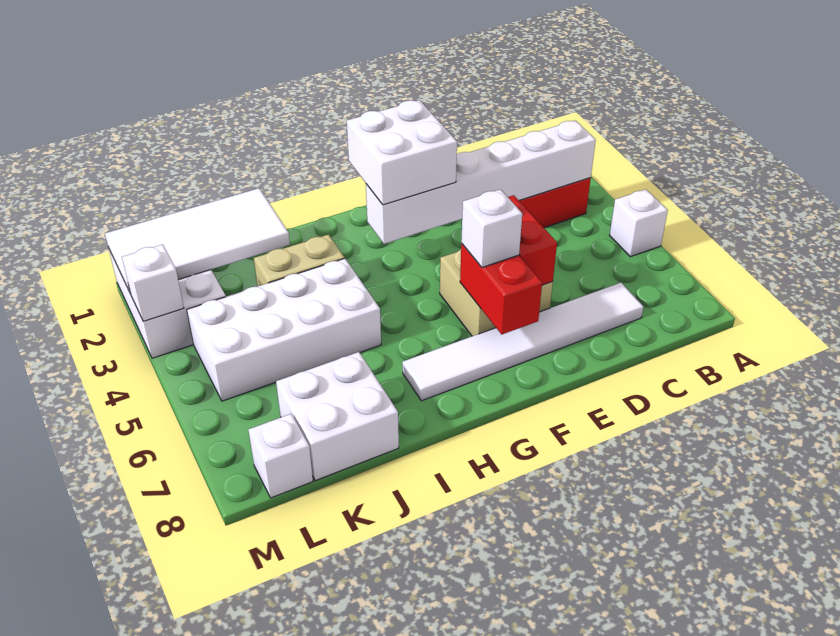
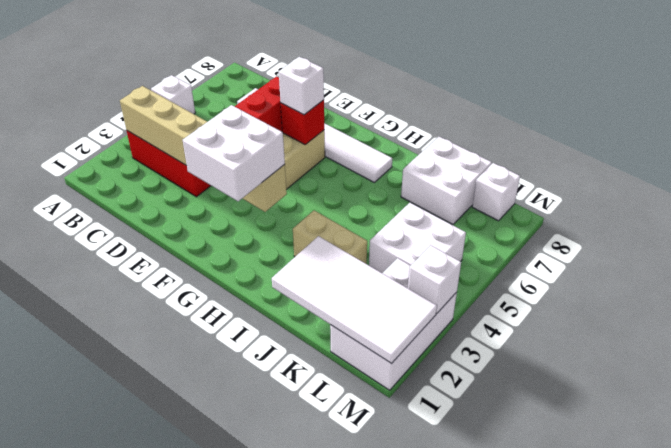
white brick B3:G3 level 2 -> tan brick B3:G3 level 2
red brick F6:F7 level 2 -> red brick F6 level 2
white brick I4:L5 level 1 -> white brick K4:L5 level 1

